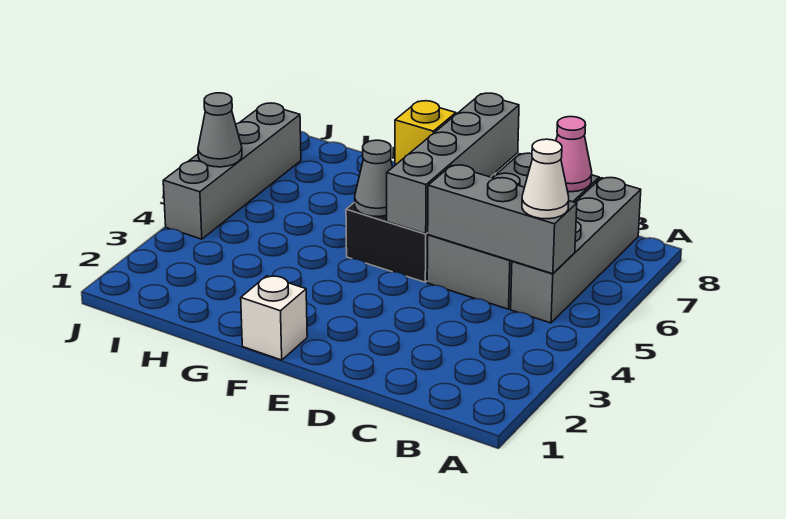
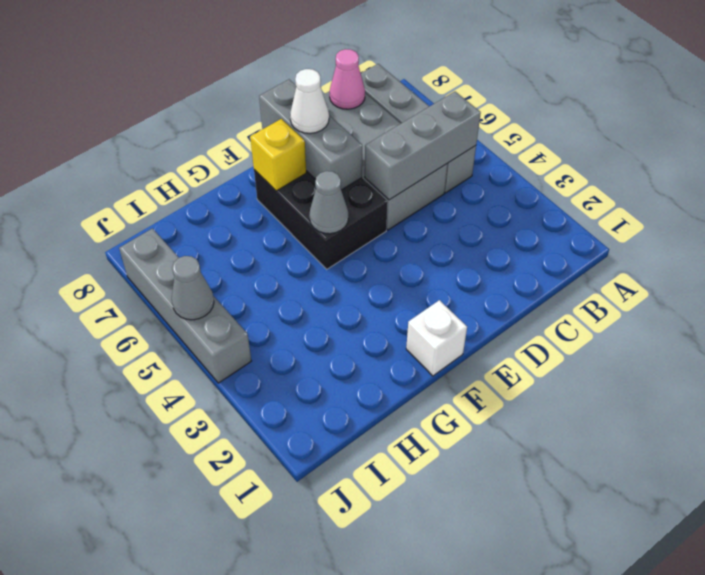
white cone B5 level 3 -> white cone E7 level 3
grey brick E5:E8 level 2 -> grey brick E6:E8 level 2

